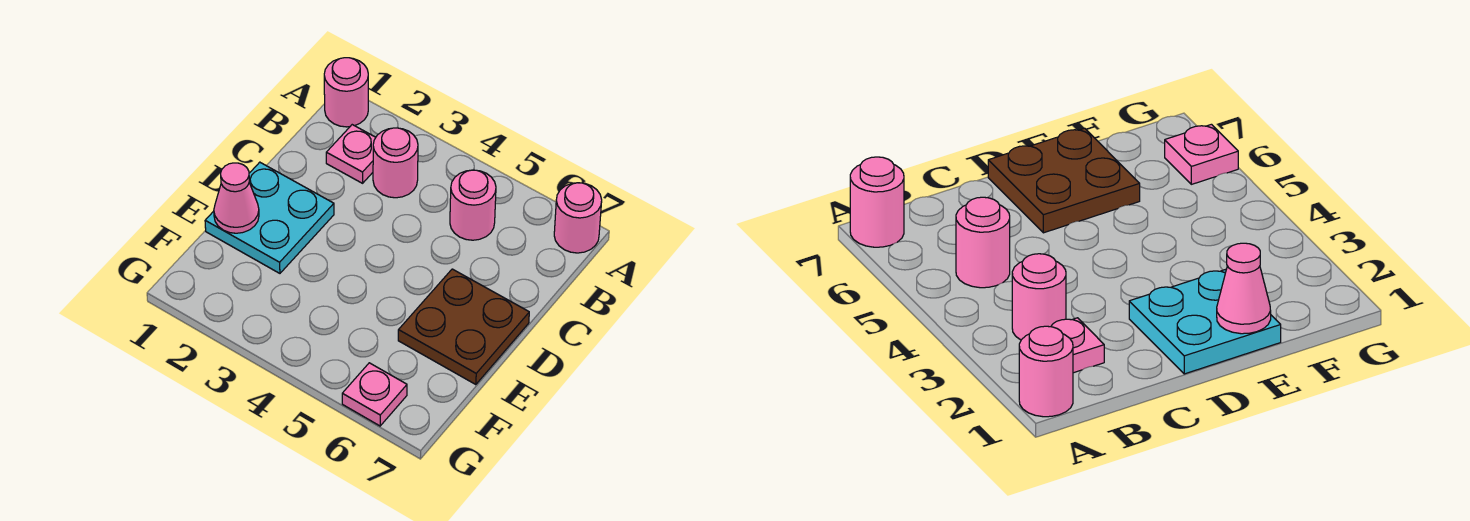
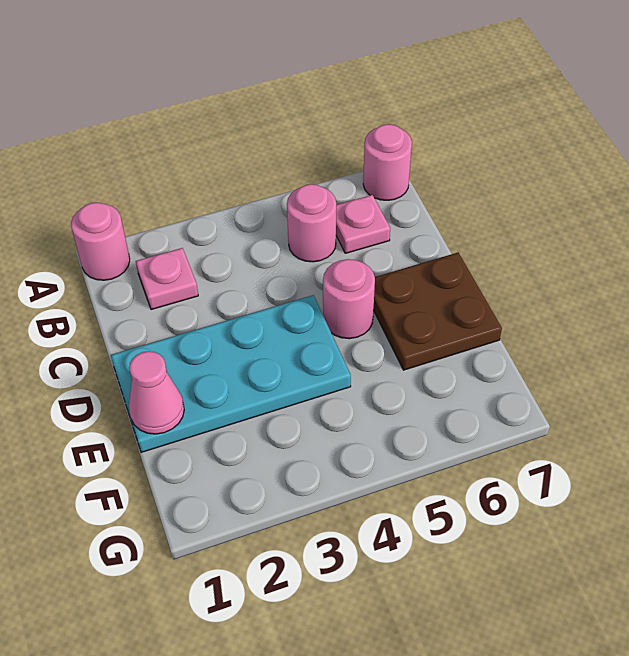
pink round brick B3 level 1 -> pink round brick D5 level 1
cyan plate D1:E2 level 1 -> cyan plate D1:E4 level 1
pink plate G6 level 1 -> pink plate B6 level 1

